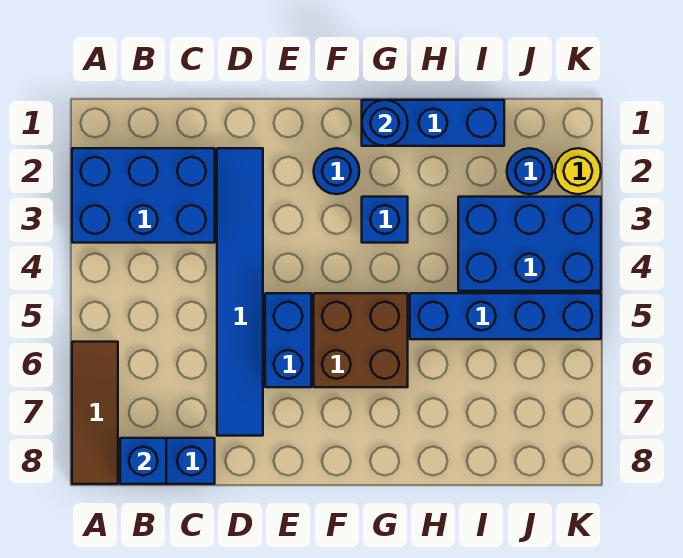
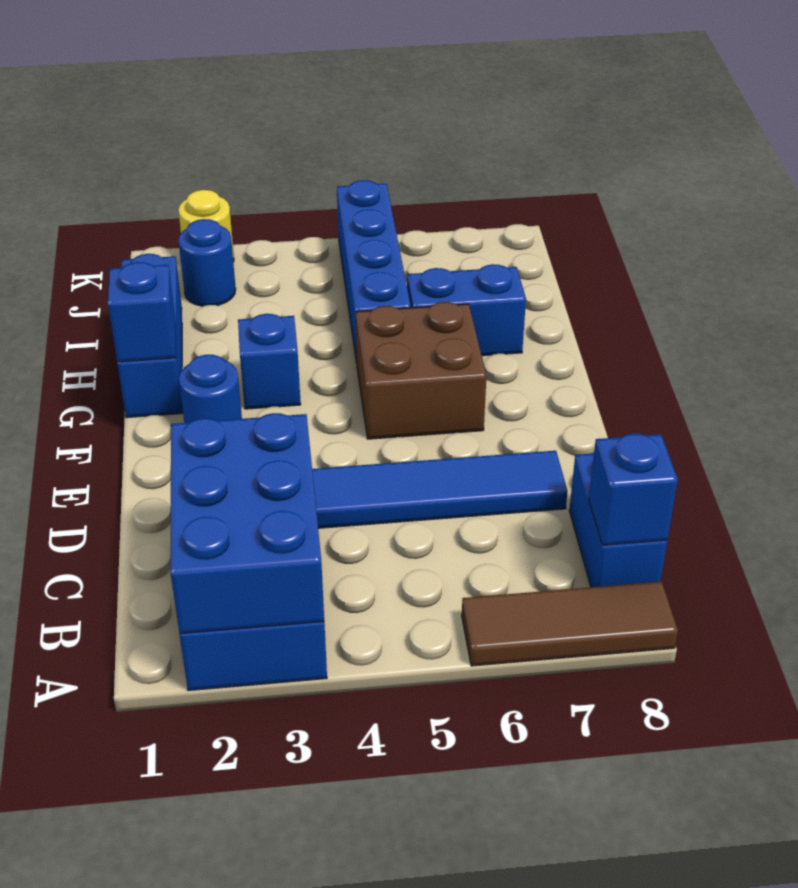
blue brick E5:E6 level 1 -> blue brick H6:H7 level 1
blue round brick G1 level 2 -> blue brick G1 level 2
blue brick I3:K4 level 1 -> blue brick A2:C3 level 2

